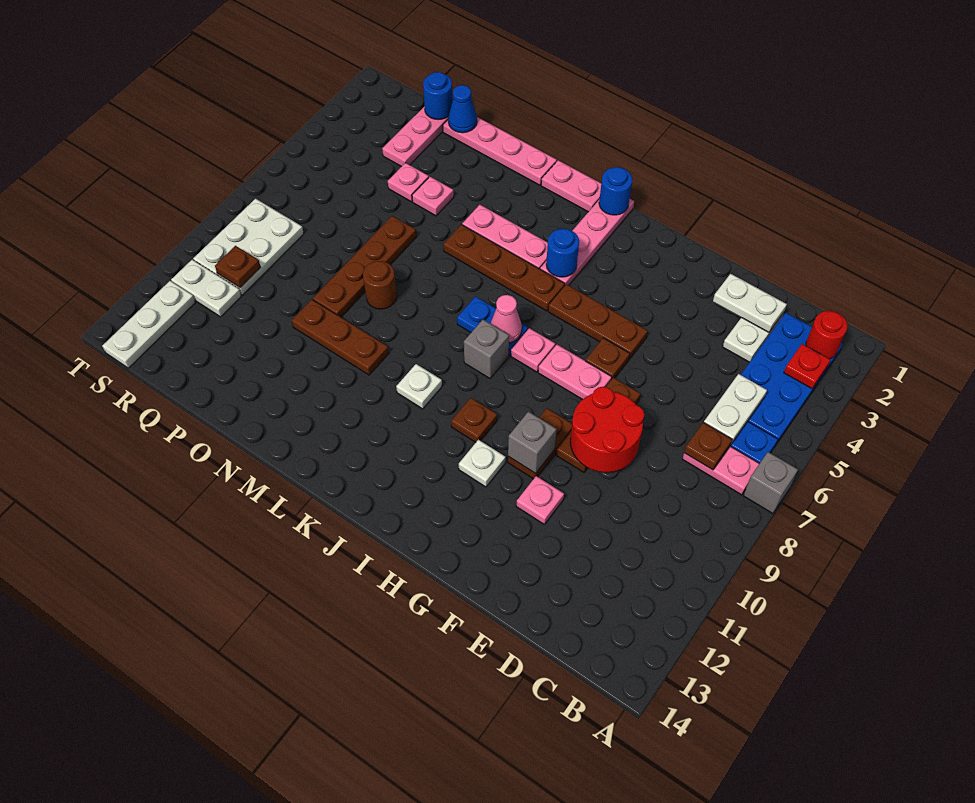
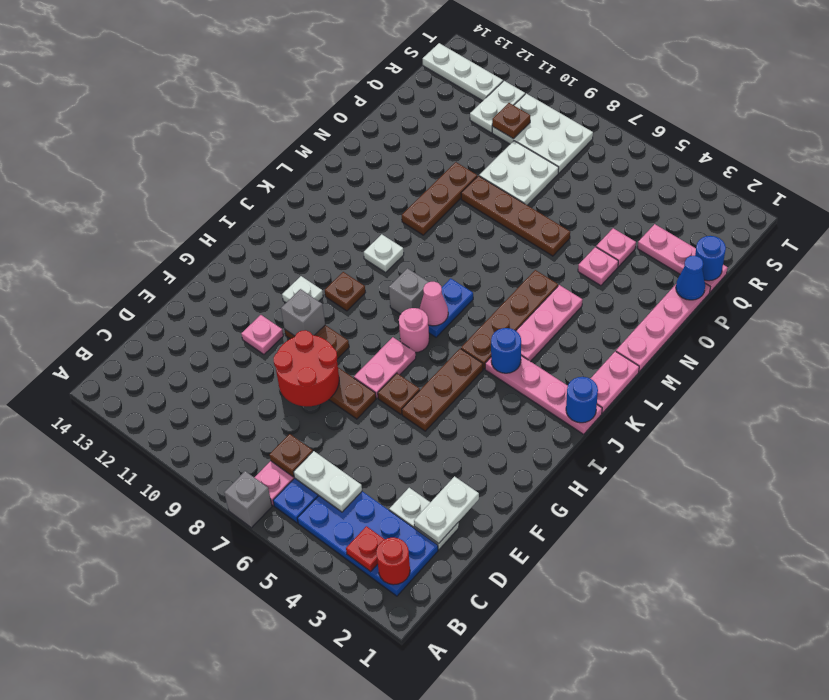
pink plate I7 level 1 -> pink round brick I7 level 1
brown round brick N8 level 1 -> none
none -> white plate P8:Q9 level 1

